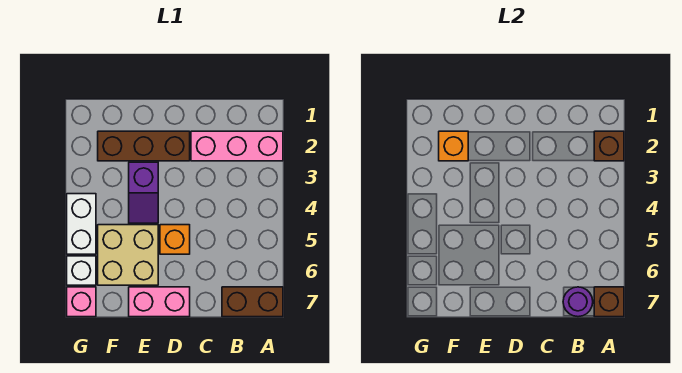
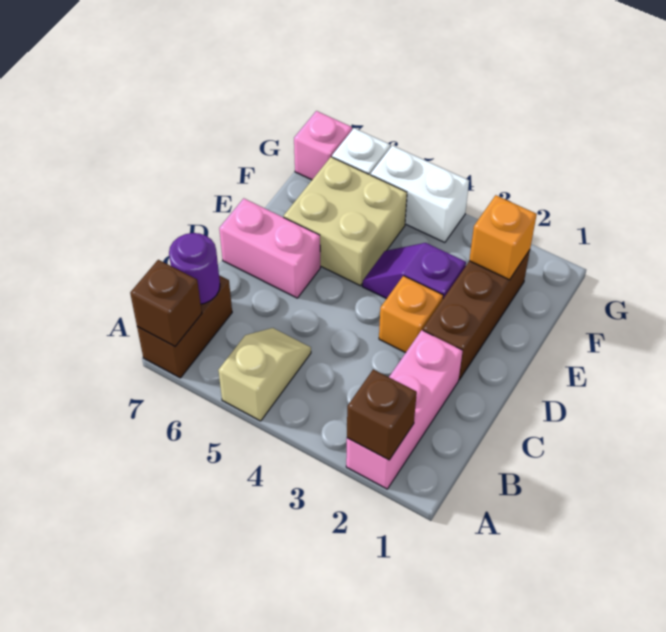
none -> tan slope A5:B5 level 1 top A
orange brick D5 level 1 -> orange brick D3 level 1
pink brick D7:E7 level 1 -> pink brick D6:D7 level 1

